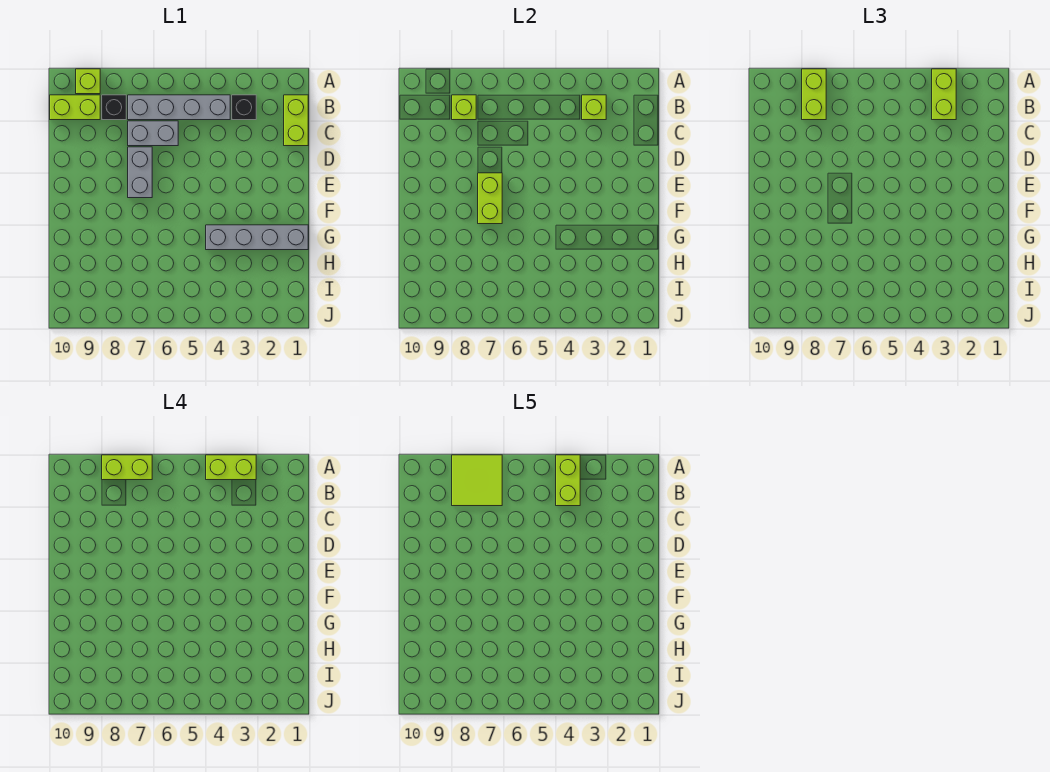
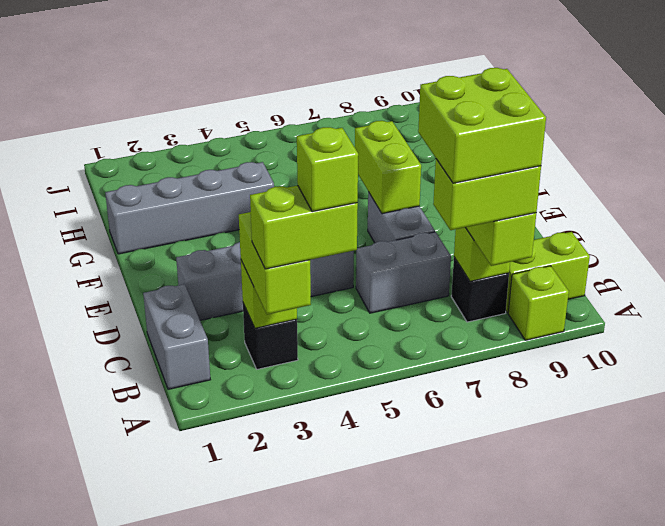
lime brick A4:B4 level 5 -> lime brick A4 level 5
lime tile A7:B8 level 5 -> lime brick A7:B8 level 5
lime brick B1:C1 level 1 -> grey brick B1:C1 level 1
grey brick B4:B7 level 1 -> grey brick D2:D5 level 1

